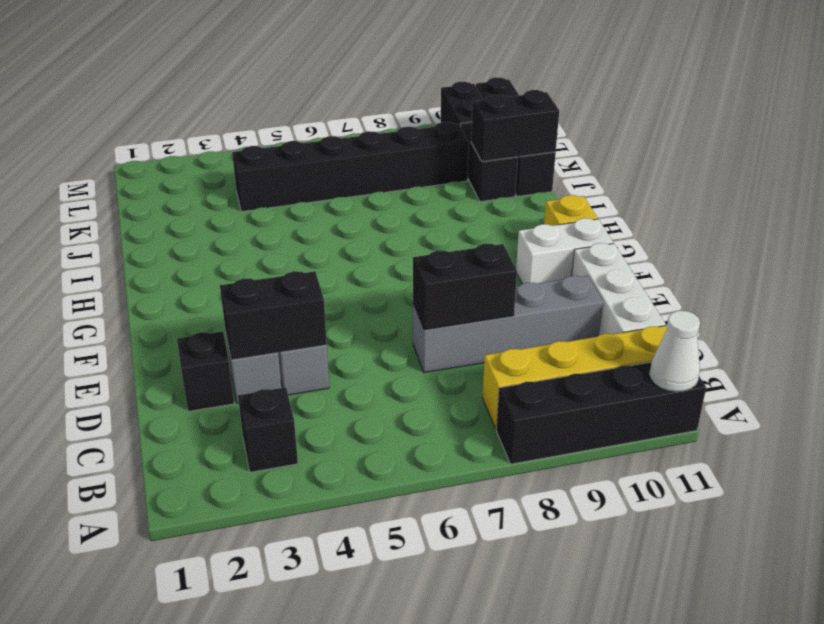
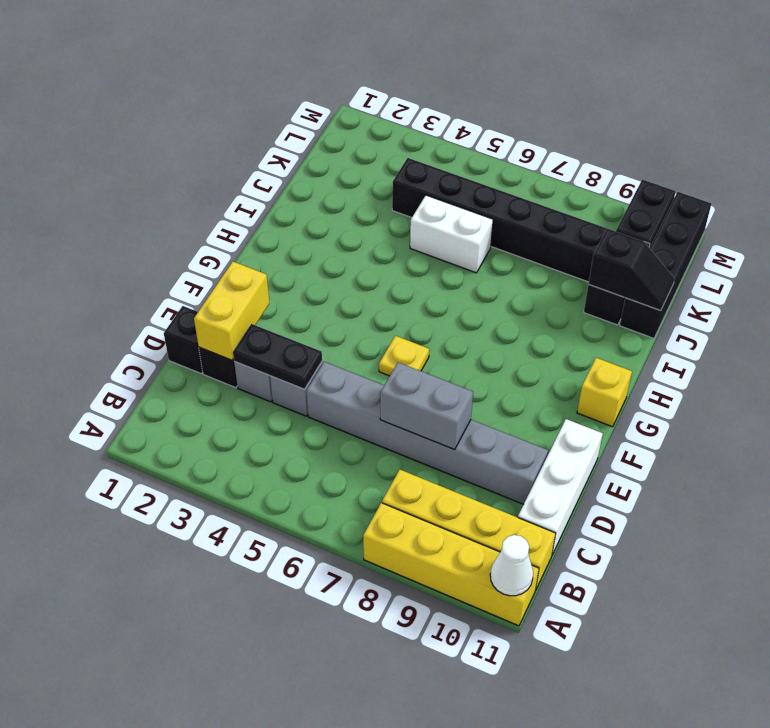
black brick A8:A11 level 1 -> yellow brick A8:A11 level 1
black brick B3 level 1 -> black brick D1 level 1
none -> yellow brick D2:E2 level 2
black brick D3:D4 level 2 -> black plate D3:D4 level 2
grey brick D7:D10 level 1 -> grey brick D5:D10 level 1
black brick D7:D8 level 2 -> grey brick D7:D8 level 2
none -> yellow plate F6 level 1
white brick F10:F11 level 1 -> white brick J5:J6 level 1
black brick J10:J11 level 2 -> black slope J10:J11 level 2 top 10

